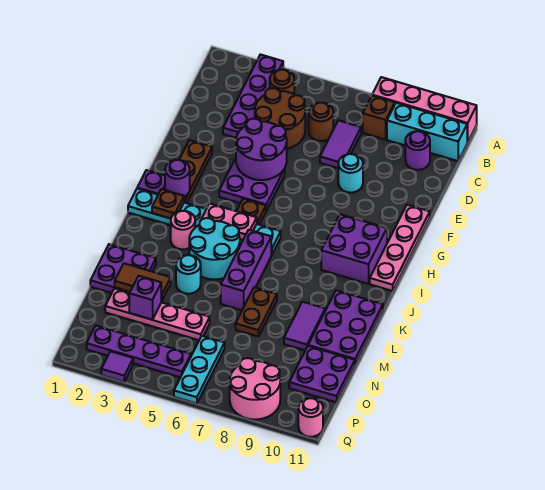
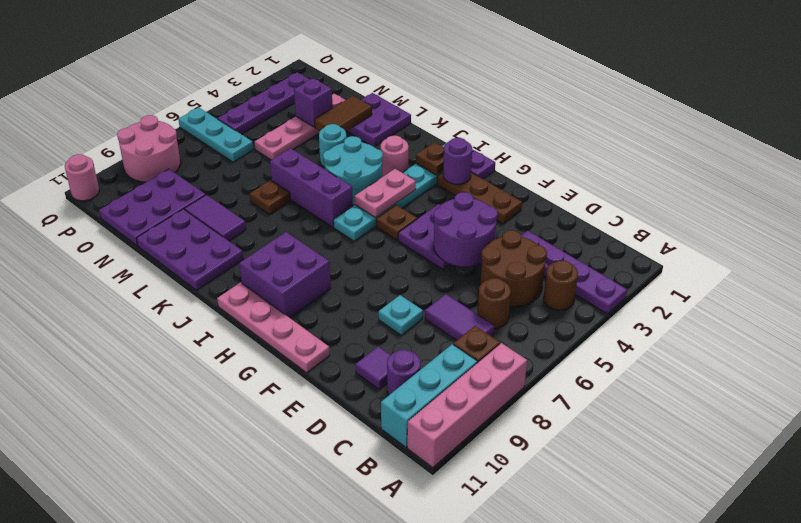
cyan round brick E8 level 1 -> cyan plate E8 level 1
brown plate L7:M7 level 1 -> brown plate L7 level 1
purple plate N10:O11 level 1 -> purple plate N9:O11 level 1
purple tile Q3 level 1 -> purple tile D10 level 1

